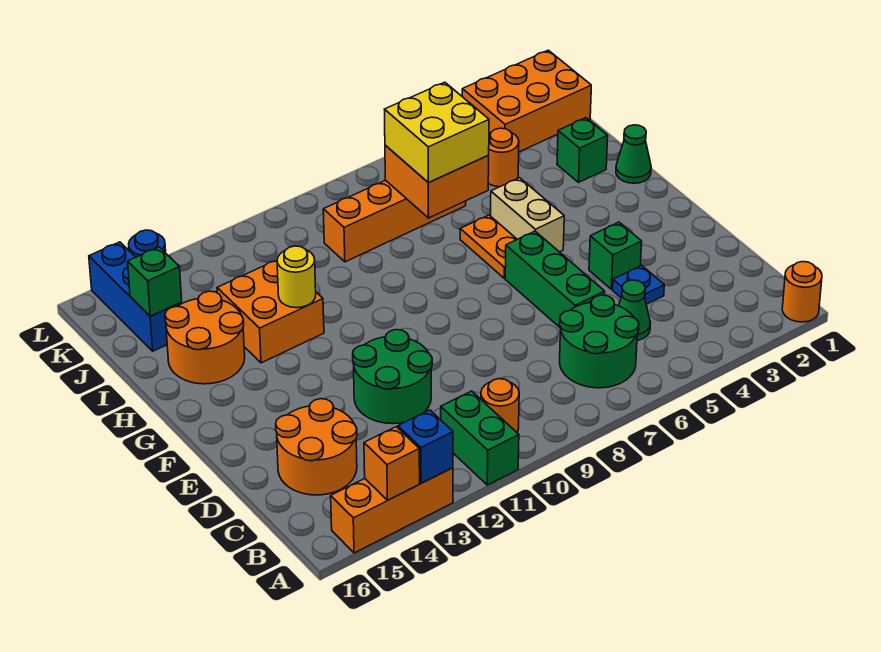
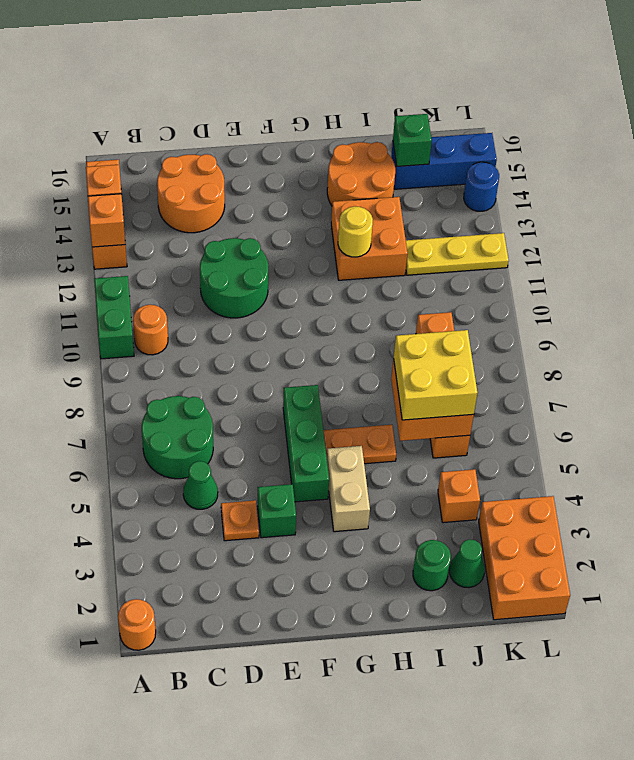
green brick A11:B11 level 1 -> green brick A10:A11 level 1
blue brick A13 level 2 -> orange brick A13 level 2
blue plate D4 level 1 -> orange plate D4 level 1
green brick D6:F6 level 1 -> green brick F5:F7 level 1
tan brick G5:H5 level 1 -> tan brick G4:G5 level 1
green cone H1 level 1 -> green cone J2 level 1
green brick I2 level 1 -> green round brick I2 level 1
orange round brick J4 level 1 -> orange brick J4 level 1
none -> yellow plate J12:L12 level 1

